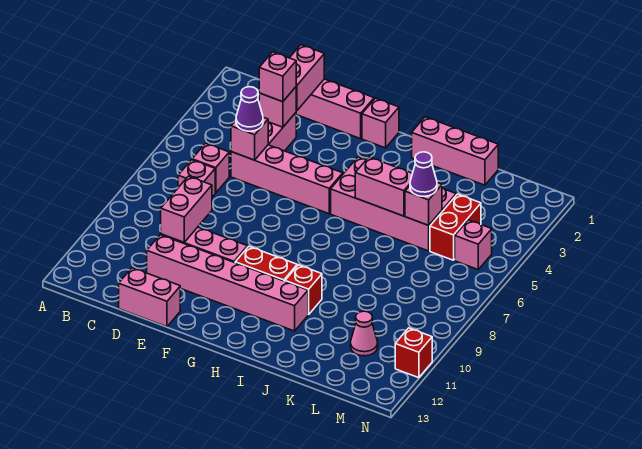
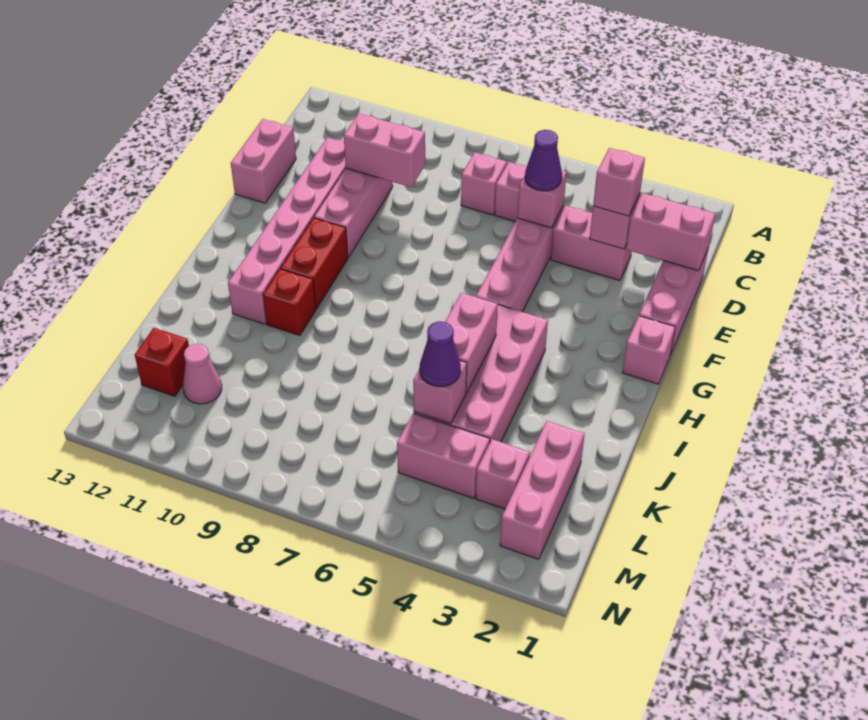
pink brick I1:K1 level 1 -> pink brick K2:M2 level 1
red brick L4:L5 level 1 -> pink brick L4:L5 level 1
pink brick M5 level 1 -> pink brick L3 level 1
red brick N11 level 1 -> red brick L12 level 1

